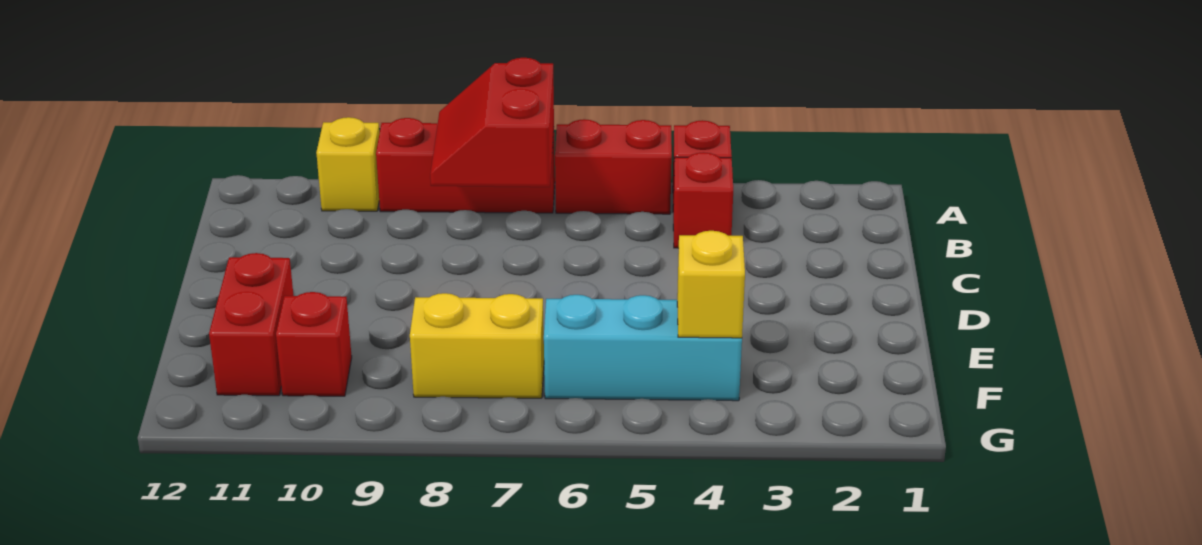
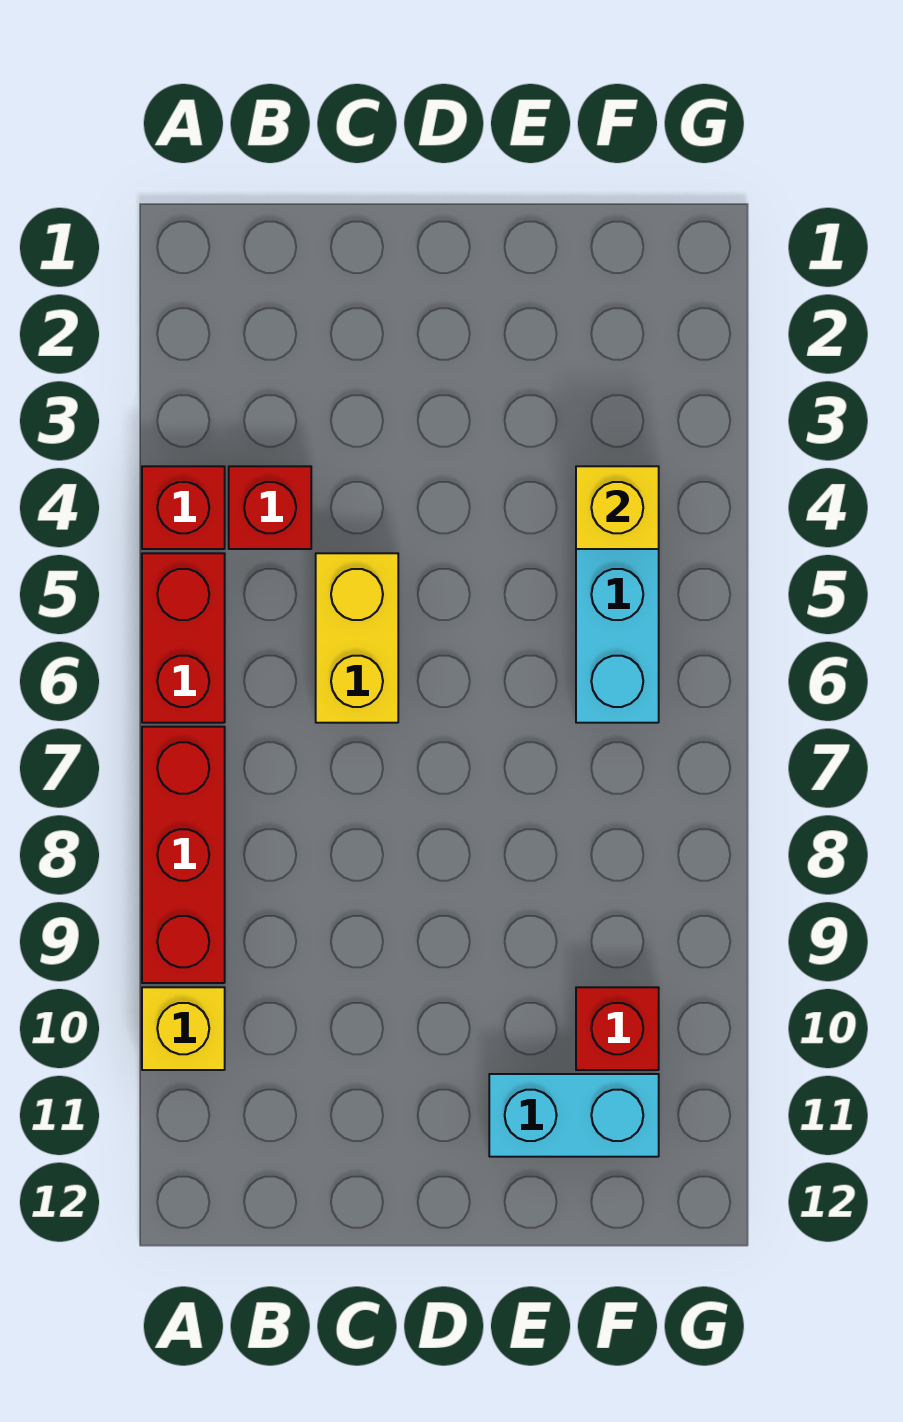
red slope A7:B8 level 2 top 7 -> none
red brick E11:F11 level 1 -> cyan brick E11:F11 level 1
yellow brick F7:F8 level 1 -> yellow brick C5:C6 level 1

